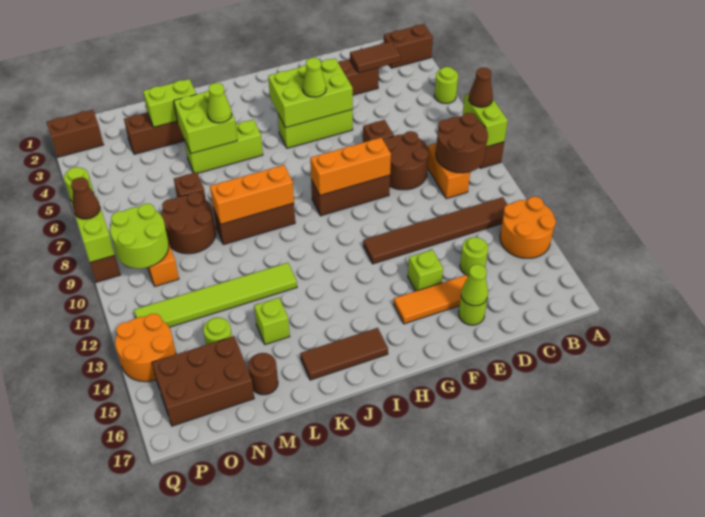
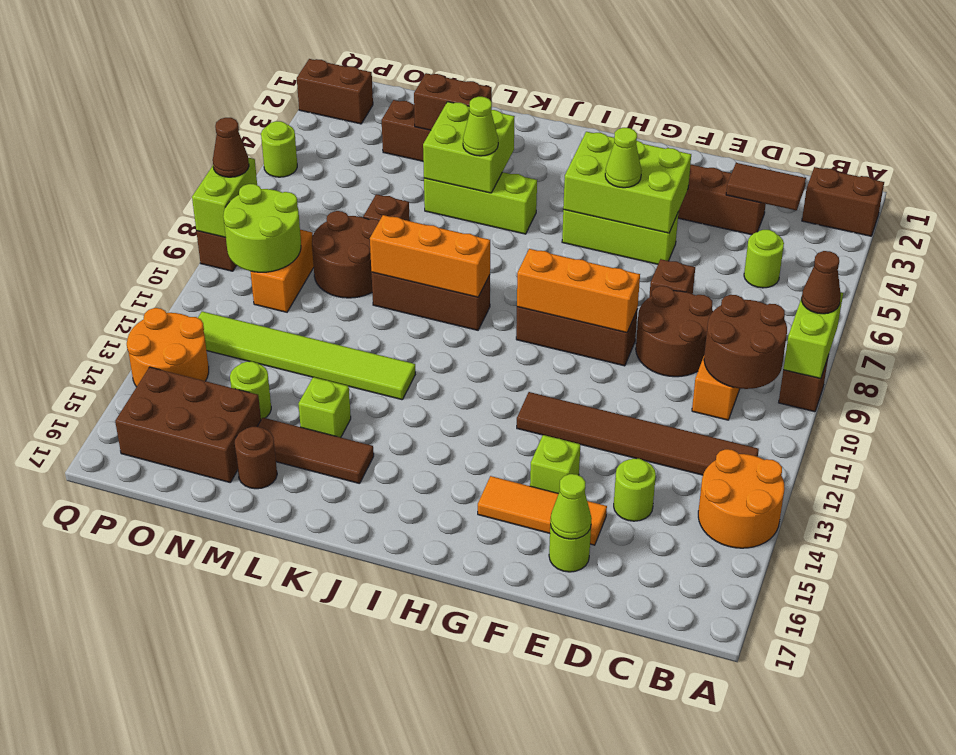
lime round brick A5 level 1 -> lime round brick C5 level 1
brown tile I16:K16 level 1 -> brown tile K15:M15 level 1
lime brick L3:M3 level 2 -> brown brick L3:M3 level 2

